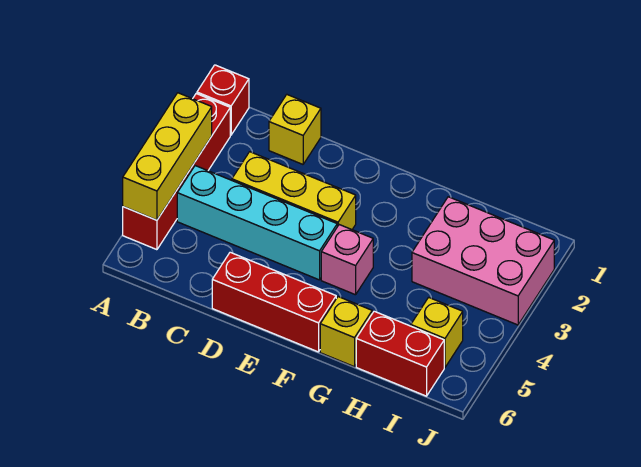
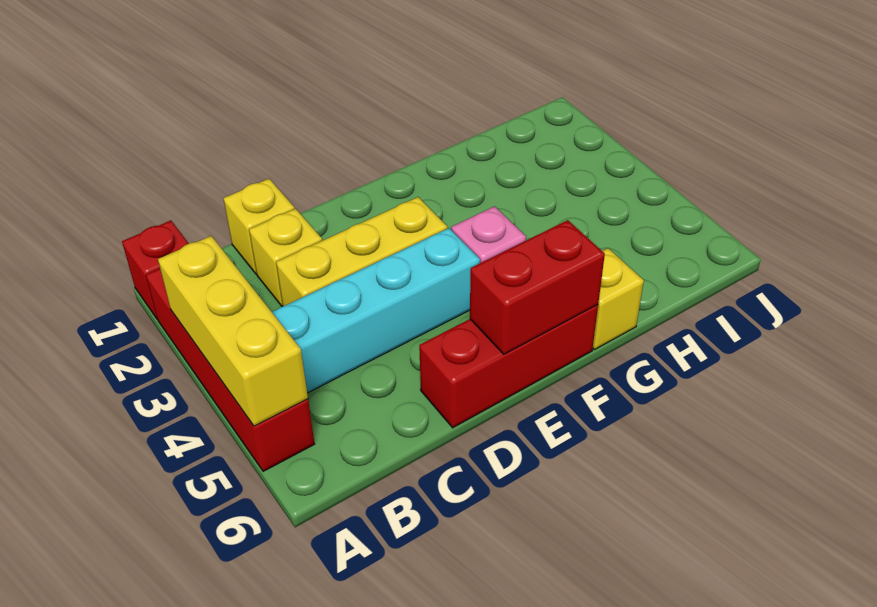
pink brick H2:J3 level 1 -> none
red brick H6:I6 level 1 -> red brick E6:F6 level 2
yellow brick I5 level 1 -> yellow brick C2 level 1

